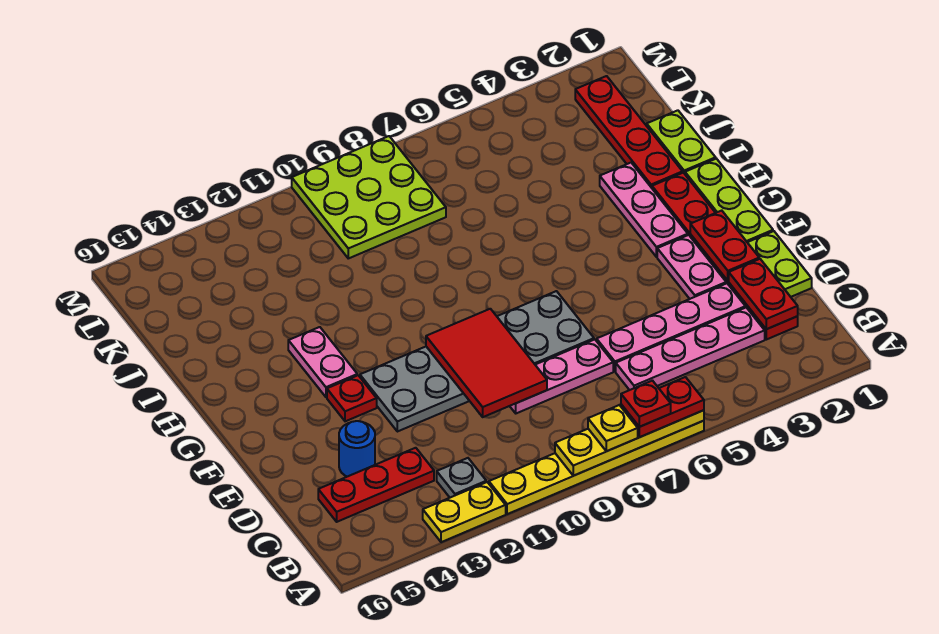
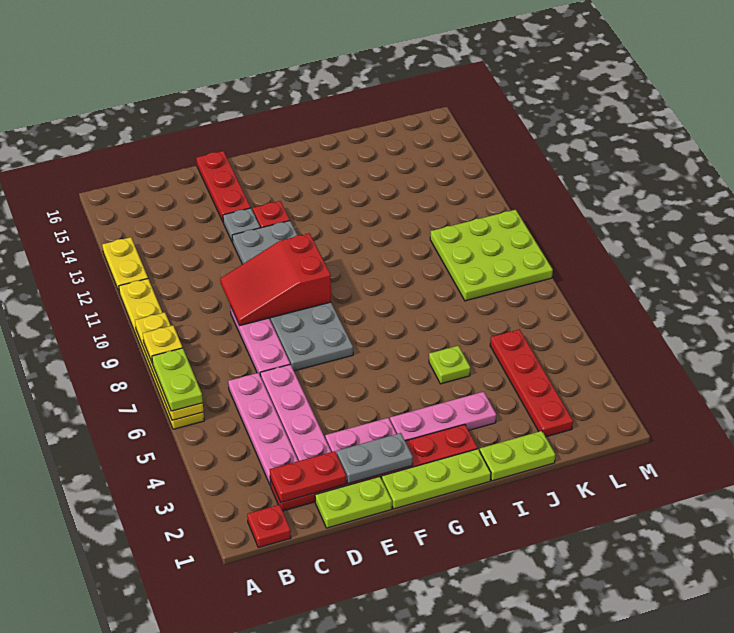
red plate A6:A7 level 3 -> lime plate A6:A7 level 3
red plate A7 level 4 -> red plate B1 level 1
grey plate B12 level 1 -> grey plate E13 level 1
red plate C13:C15 level 1 -> red plate E14:E16 level 1
red tile D9:F10 level 2 -> red slope D9:F10 level 2 top F
blue round brick D14 level 1 -> none
red plate E2:F2 level 2 -> grey plate E2:F2 level 2
pink plate G13:H13 level 1 -> none
red plate I2:L2 level 1 -> red plate K2:K5 level 1
none -> lime plate I5 level 1

